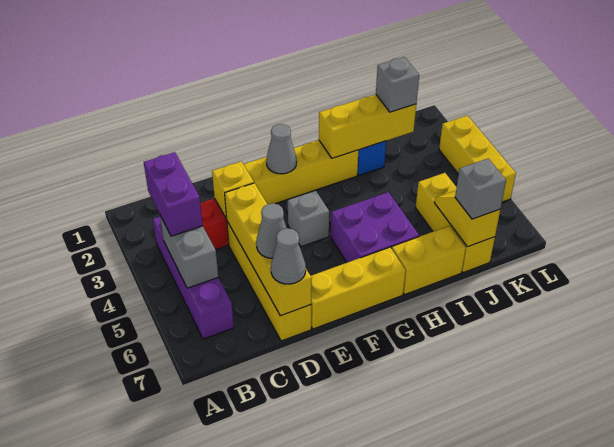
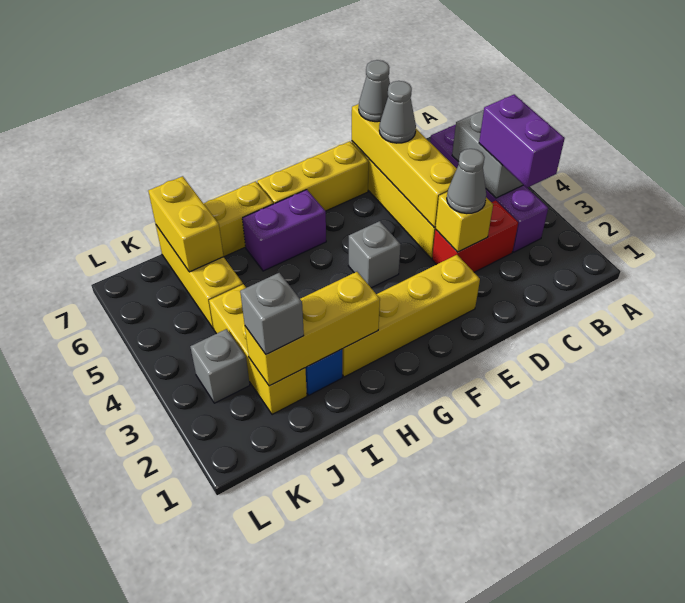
grey cone F2 level 2 -> grey cone D3 level 3
purple brick G5:H6 level 1 -> purple brick G6:H6 level 1
yellow slope J6:J7 level 2 top 7 -> yellow brick J6:J7 level 2
grey brick J7 level 3 -> grey brick K3 level 1
yellow brick L3:L5 level 1 -> yellow brick J2:J4 level 1

